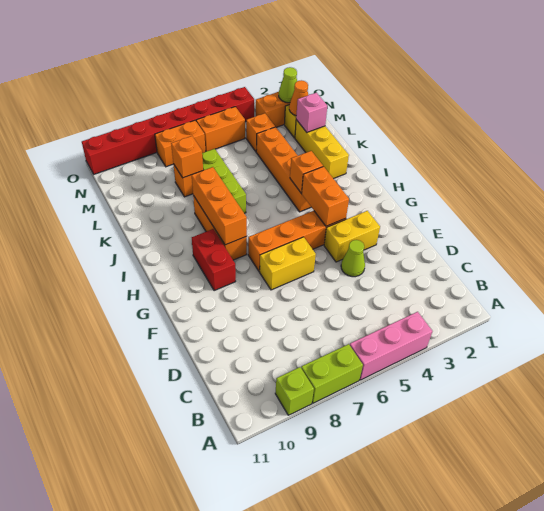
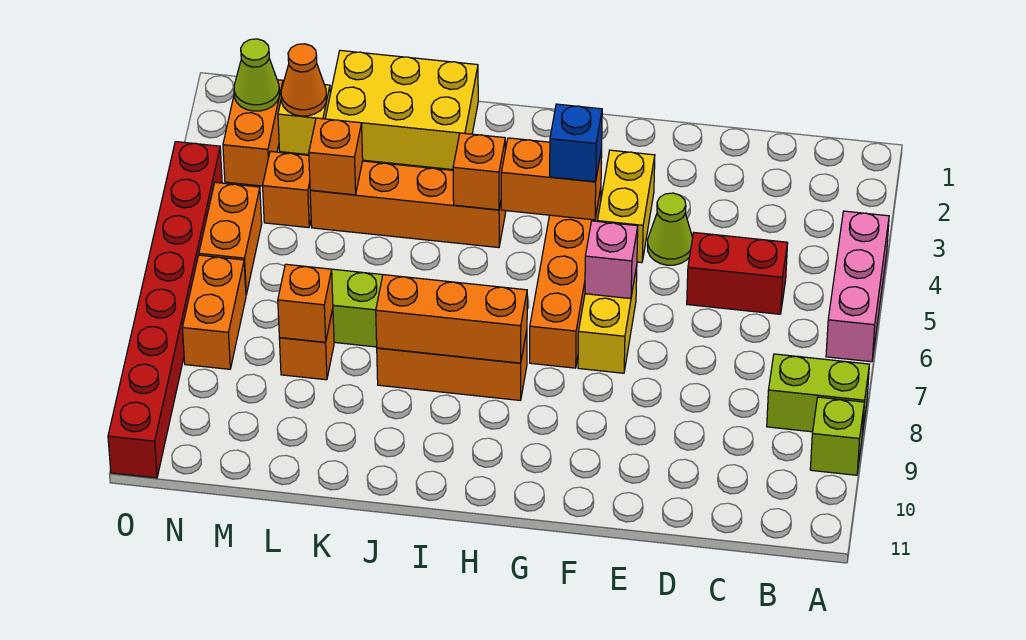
lime brick A7:A8 level 1 -> lime brick A8:B8 level 1
none -> blue brick G4 level 3
red brick G9:H9 level 1 -> red brick C5:D5 level 1
yellow brick J2:L2 level 1 -> yellow brick J1:L2 level 1
pink brick L2 level 2 -> pink brick F6 level 2
none -> orange brick L4 level 2

